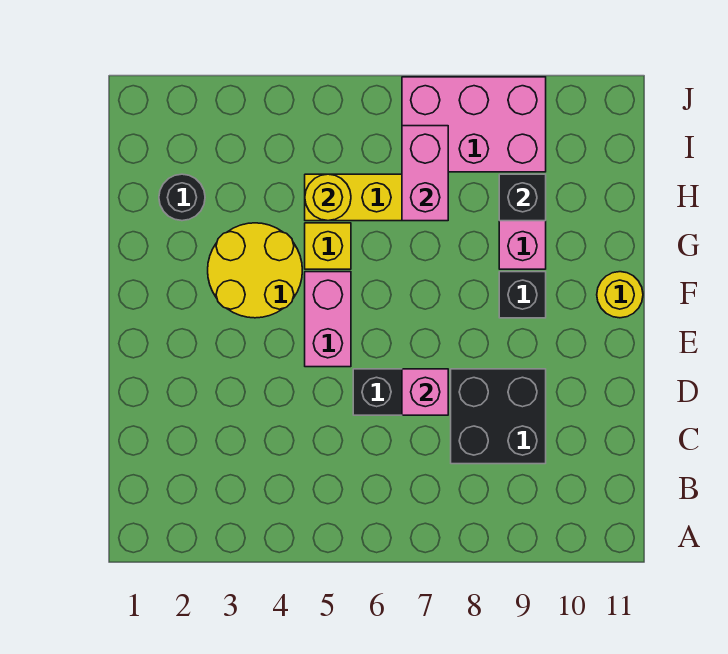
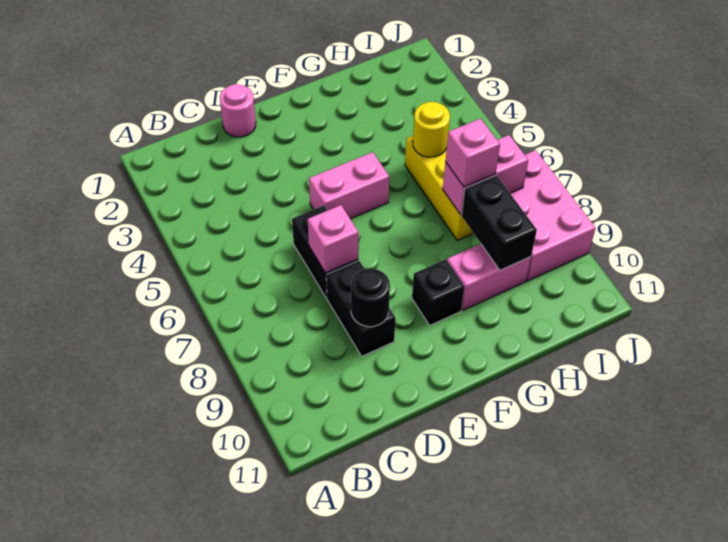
black brick C8:D9 level 1 -> black brick D8:D9 level 1
none -> pink round brick D1 level 1
yellow round brick F3:G4 level 1 -> none
yellow round brick F11 level 1 -> none
yellow brick G5 level 1 -> none
black round brick H2 level 1 -> black round brick D9 level 2
none -> pink brick H7 level 3
black brick H9 level 2 -> black brick H8:H9 level 2

